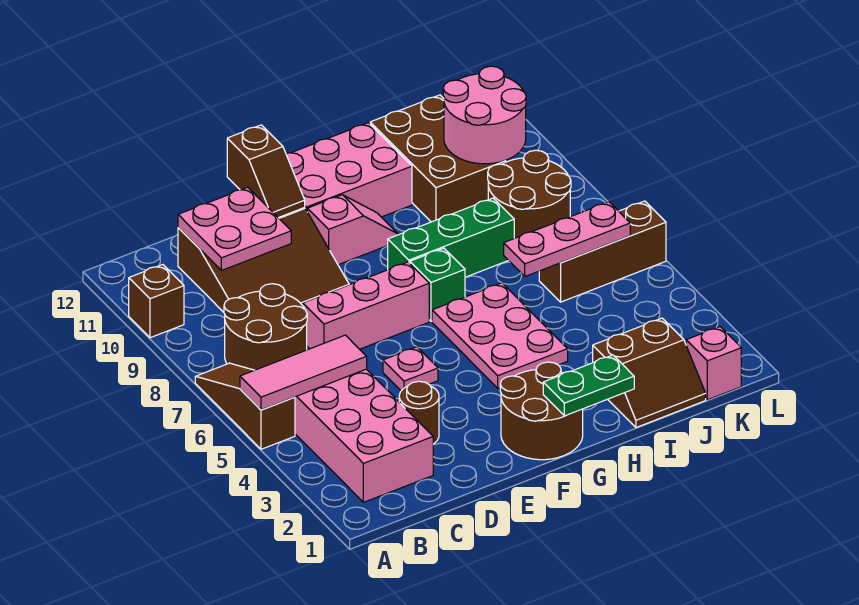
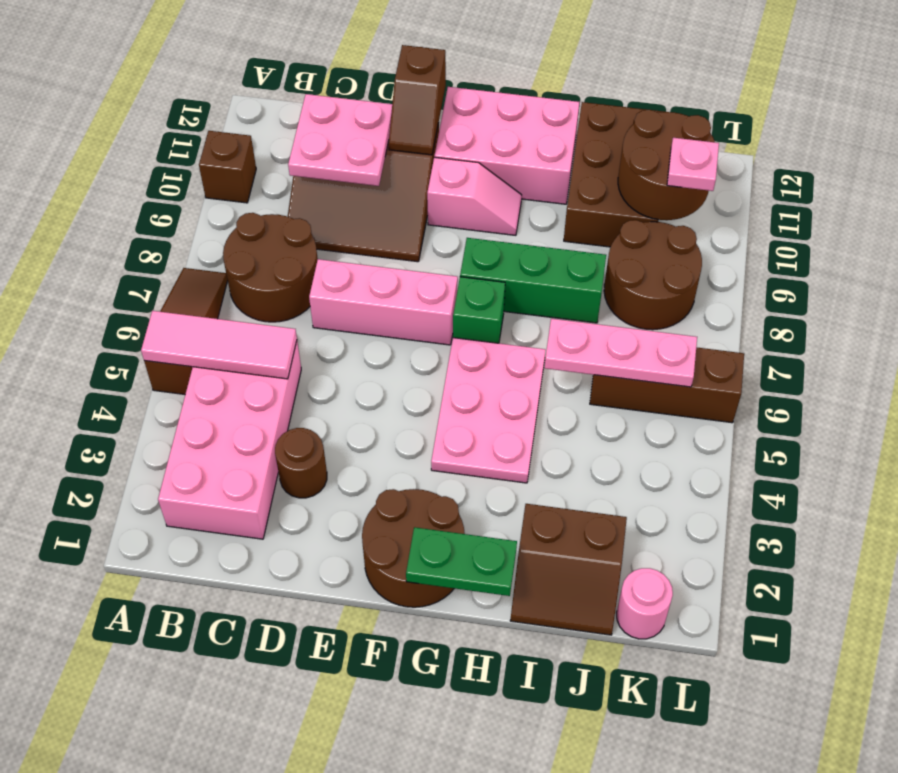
pink plate E5 level 1 -> pink plate K10 level 3
pink round brick J10:K11 level 2 -> brown round brick J10:K11 level 2
pink brick K1 level 1 -> pink round brick K1 level 1

